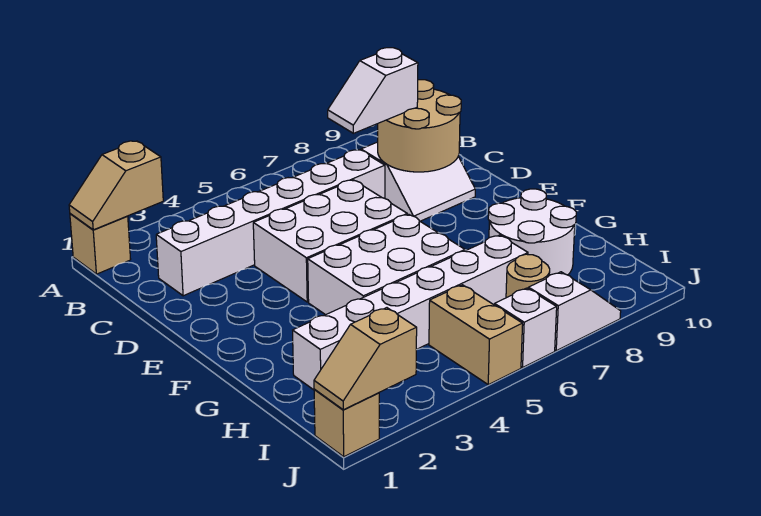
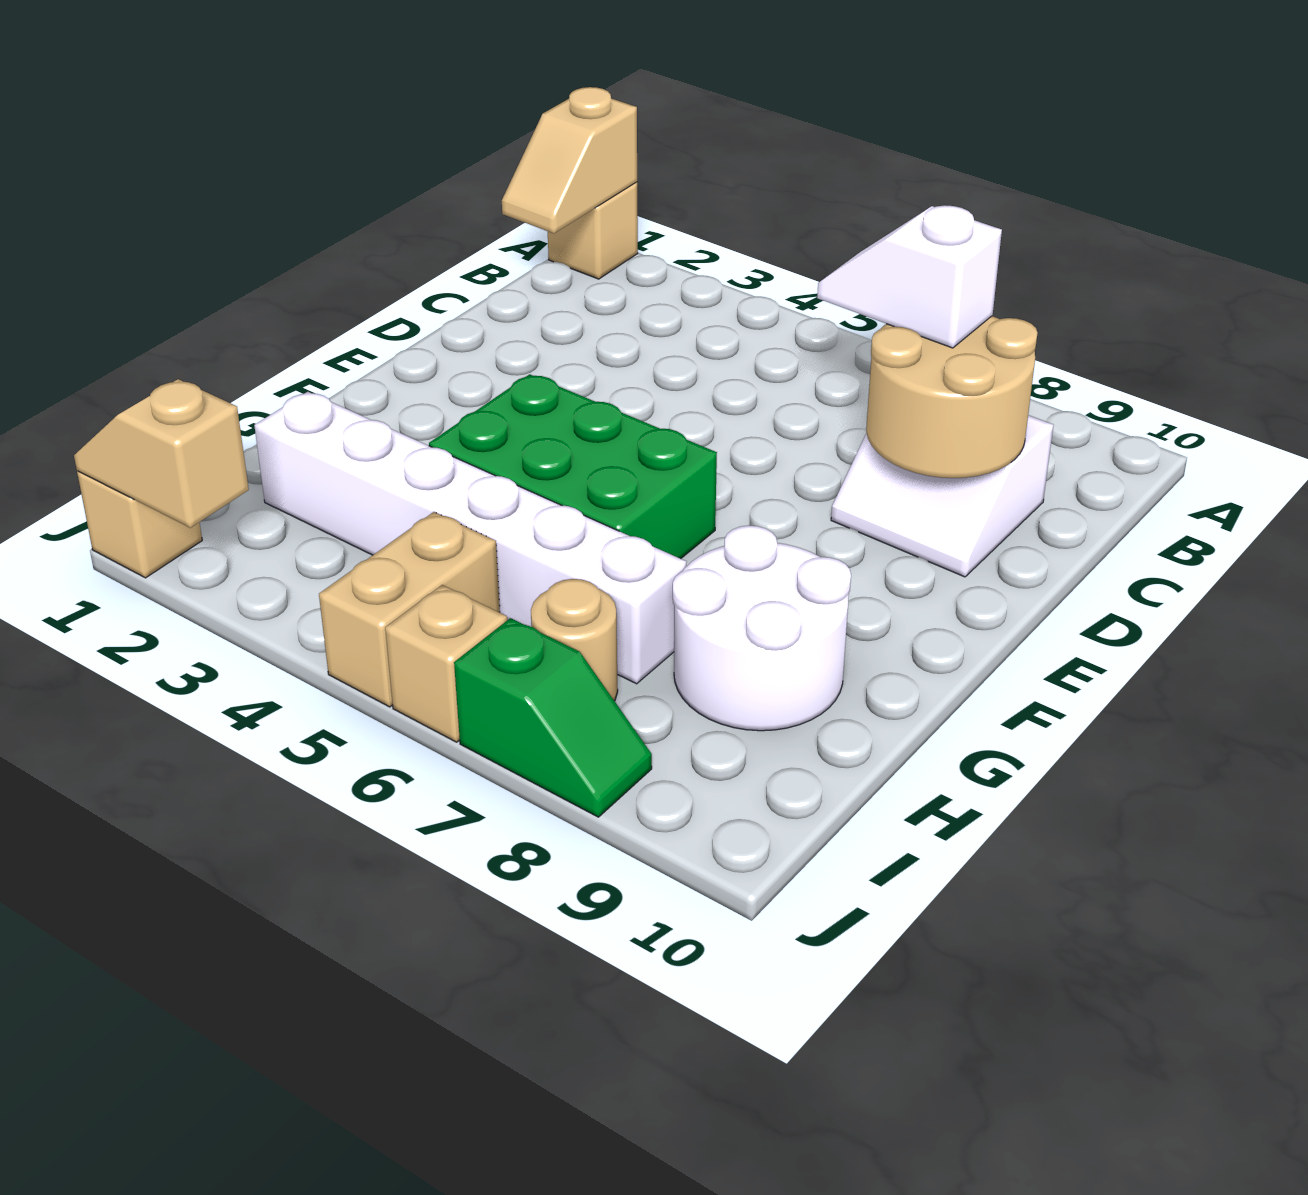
tan slope A1:A2 level 2 top 2 -> tan slope A1:B1 level 2 top A
white brick C2:C7 level 1 -> none
white brick D4:E6 level 1 -> none
white brick F4:G6 level 1 -> green brick F4:G6 level 1
white brick J6 level 1 -> tan brick J6 level 1
white slope J7:J8 level 1 top 7 -> green slope J7:J8 level 1 top 7

